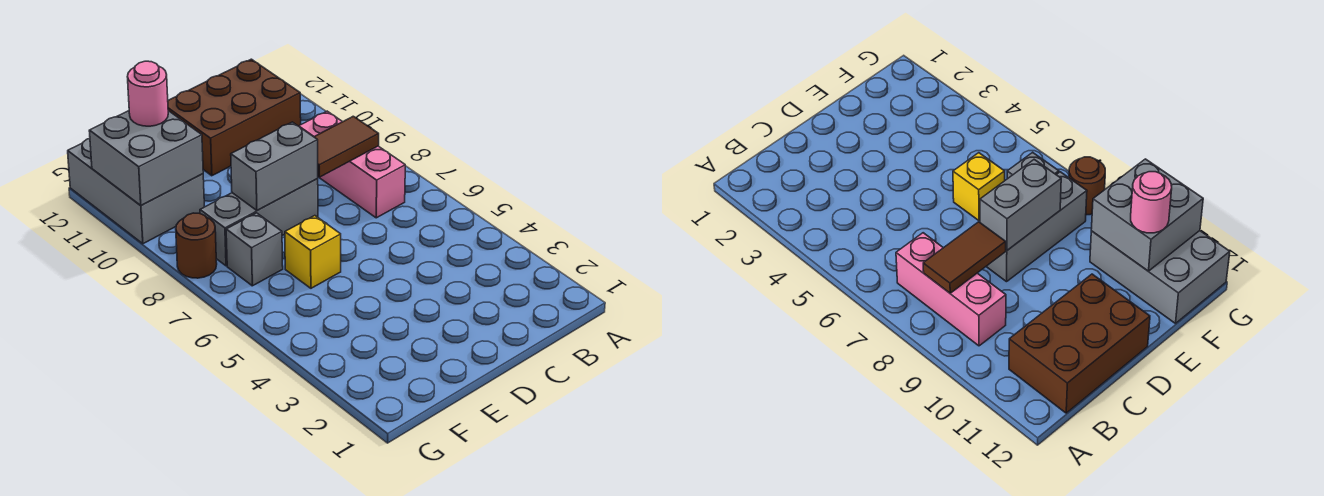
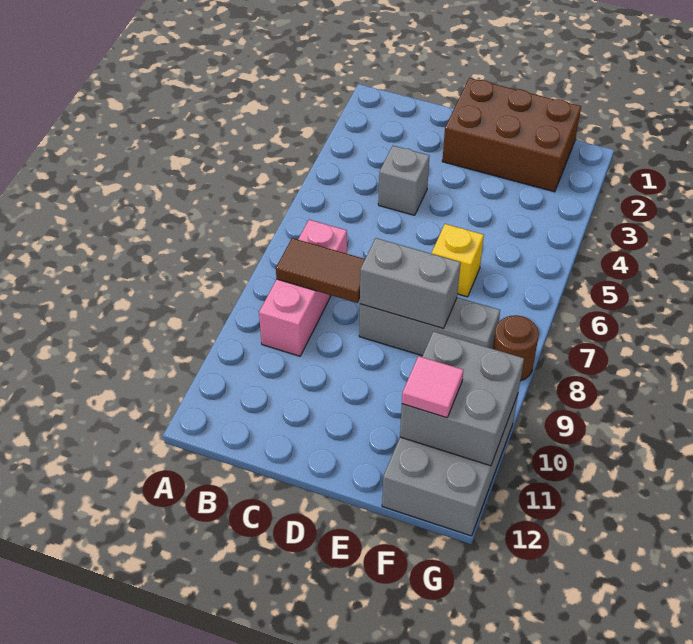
brown brick B11:D12 level 1 -> brown brick D1:F2 level 1
grey brick F7 level 1 -> grey brick C4 level 1
pink round brick F11 level 3 -> pink tile F11 level 3

